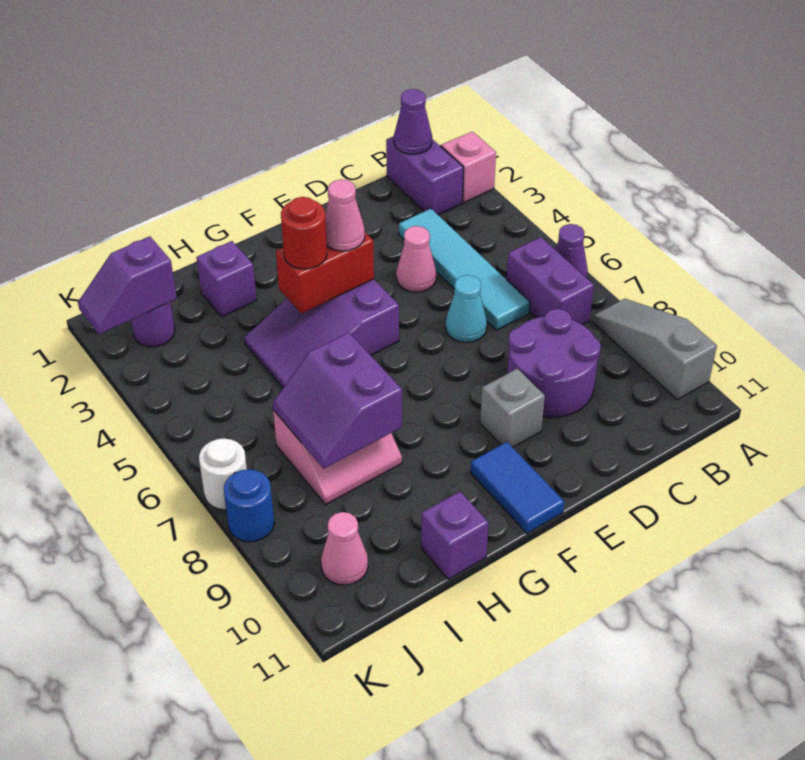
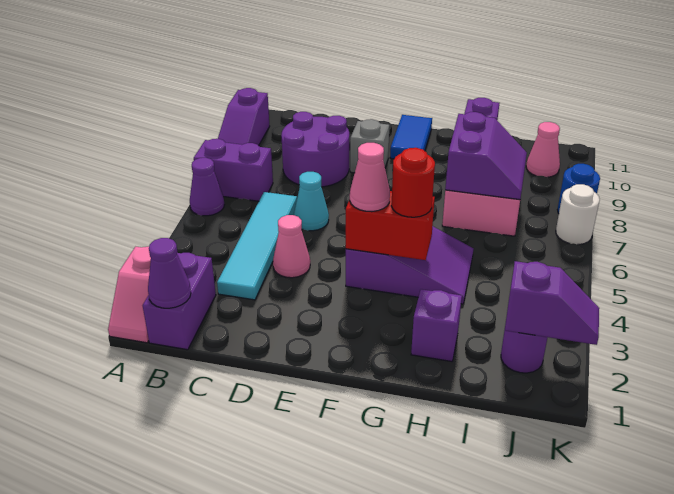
grey slope A8:A10 level 1 top 10 -> purple slope A8:A10 level 1 top 10
purple brick B6:B7 level 1 -> purple brick A7:B7 level 1

